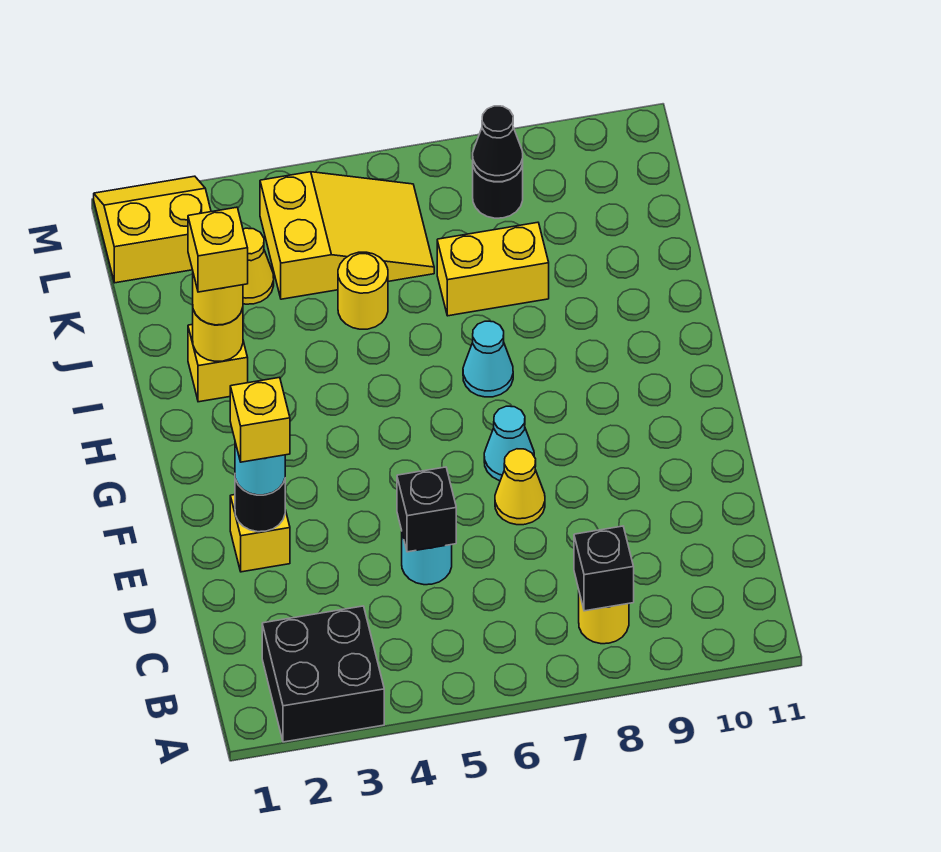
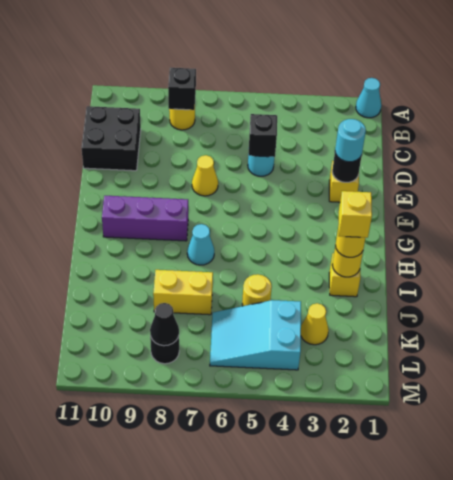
black brick A2:B3 level 1 -> black brick C10:D11 level 1
yellow brick E2 level 4 -> none
cyan cone F7 level 1 -> cyan cone A1 level 1
none -> purple brick G8:G10 level 1
yellow slope K4:L6 level 1 top 4 -> cyan slope K4:L6 level 1 top 4
yellow slope L1:M2 level 1 top L -> none

